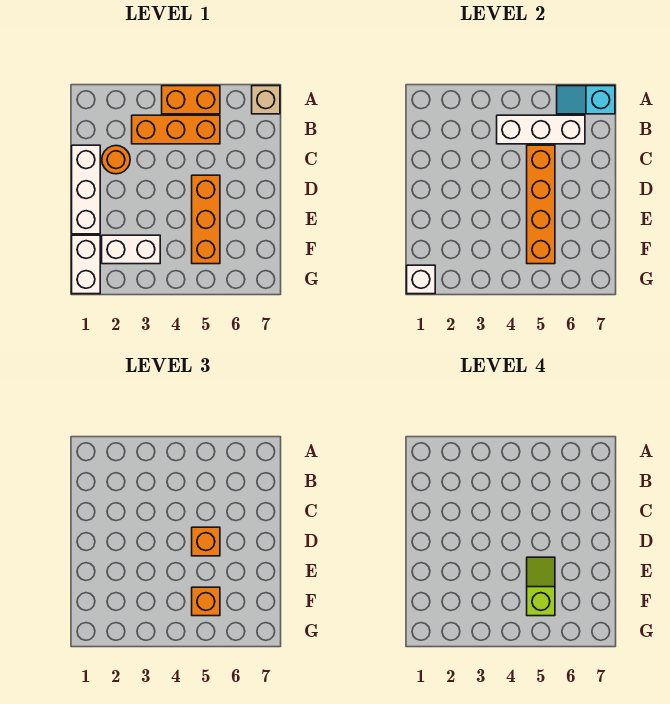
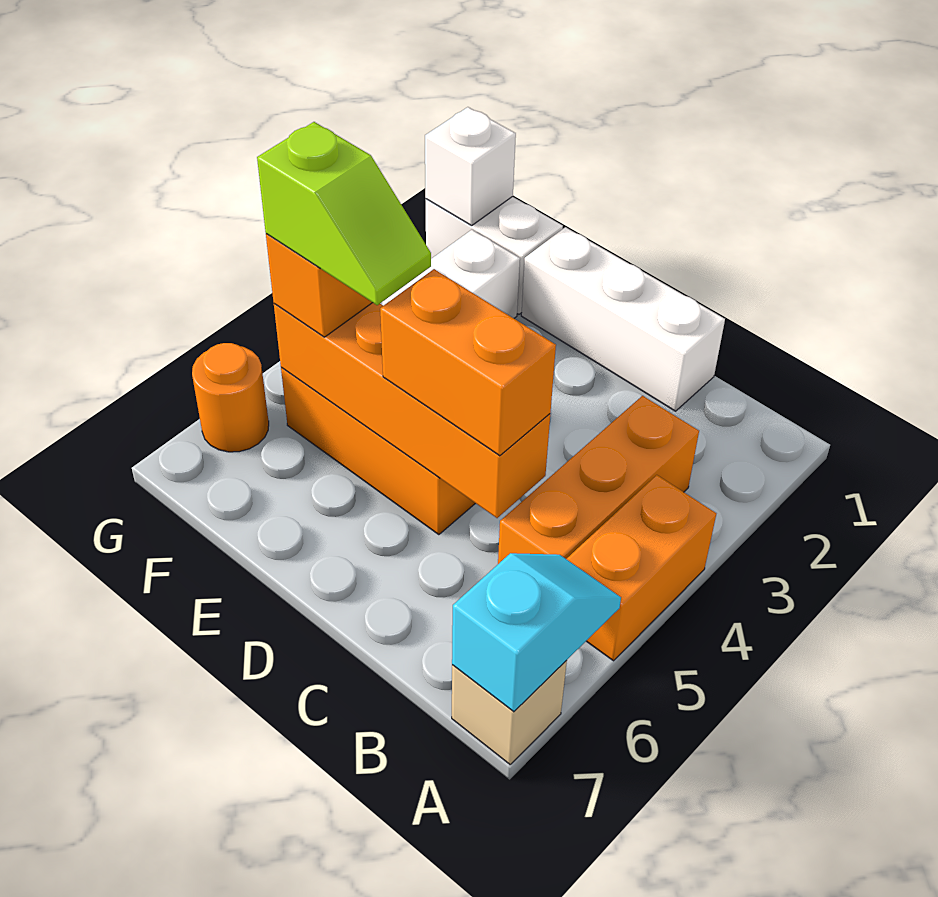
white brick B4:B6 level 2 -> none
orange round brick C2 level 1 -> orange round brick G6 level 1
orange brick D5 level 3 -> orange brick C5:D5 level 3

